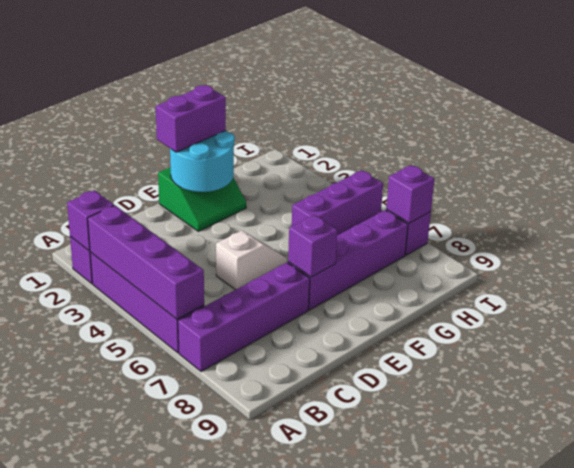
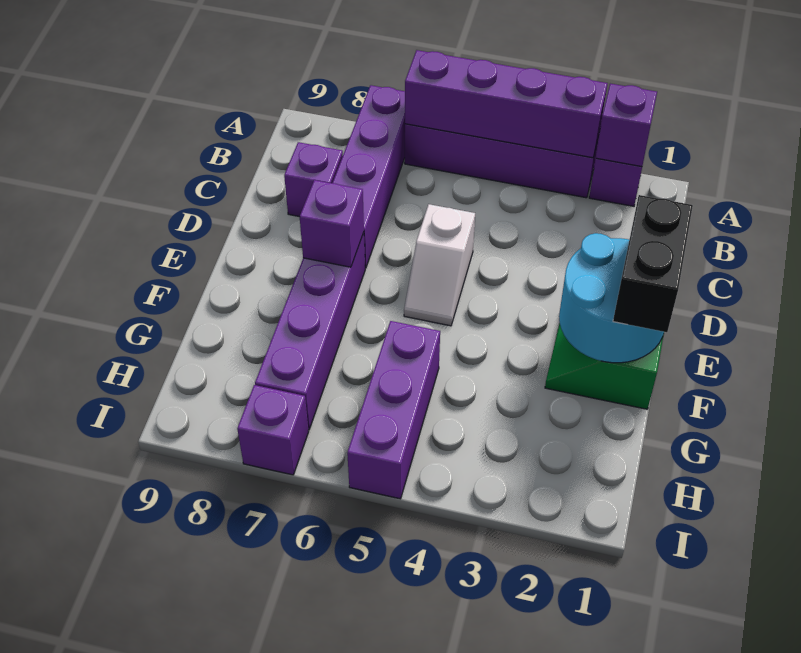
purple brick E1:F1 level 3 -> black brick E1:F1 level 3
purple brick I7 level 2 -> purple brick C8 level 1

